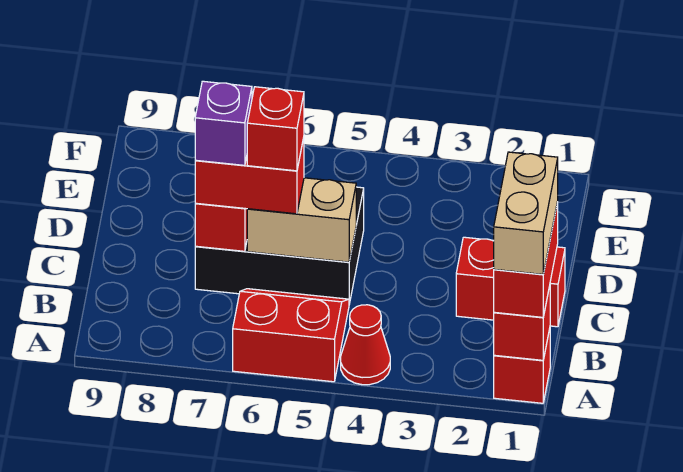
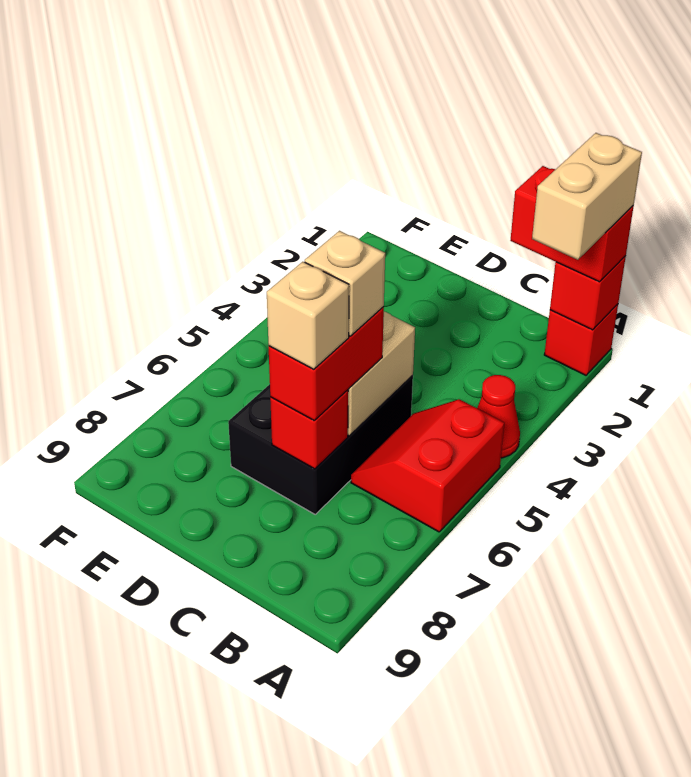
tan brick A1:B1 level 4 -> tan brick A1:A2 level 4
red brick C1:C2 level 1 -> none
red brick C6 level 4 -> tan brick C6 level 4
purple brick C7 level 4 -> tan brick C7 level 4

